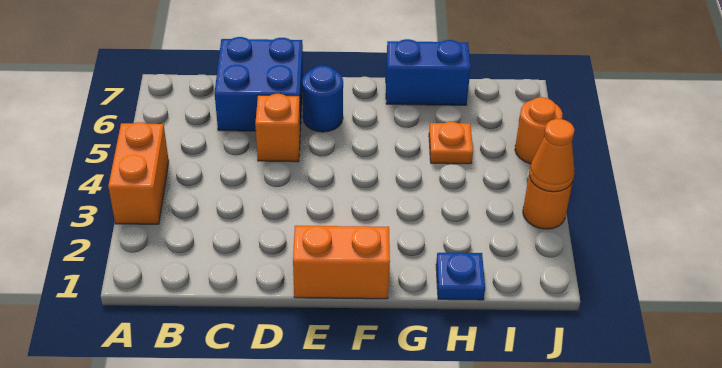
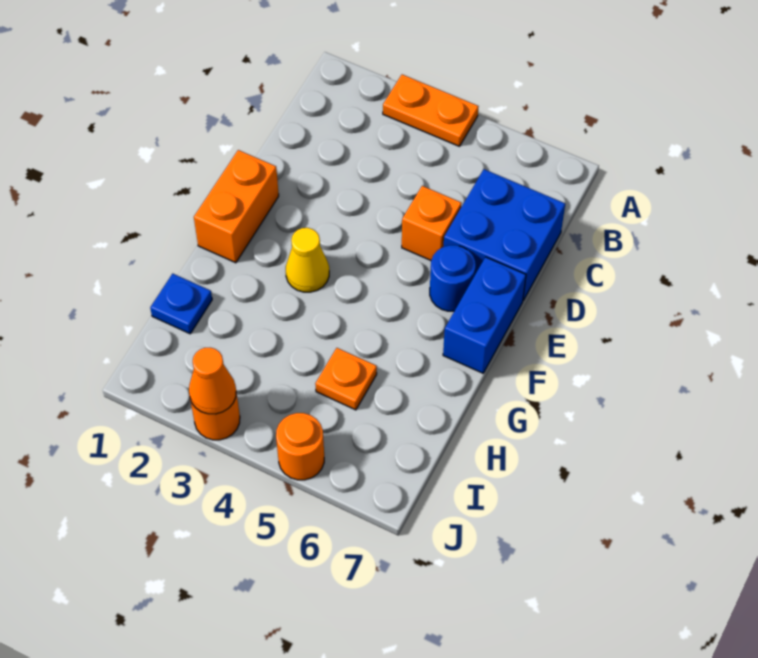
orange brick A3:A4 level 1 -> orange plate A3:A4 level 1
none -> yellow cone F3 level 1
blue brick G7:H7 level 1 -> blue brick E7:F7 level 1

